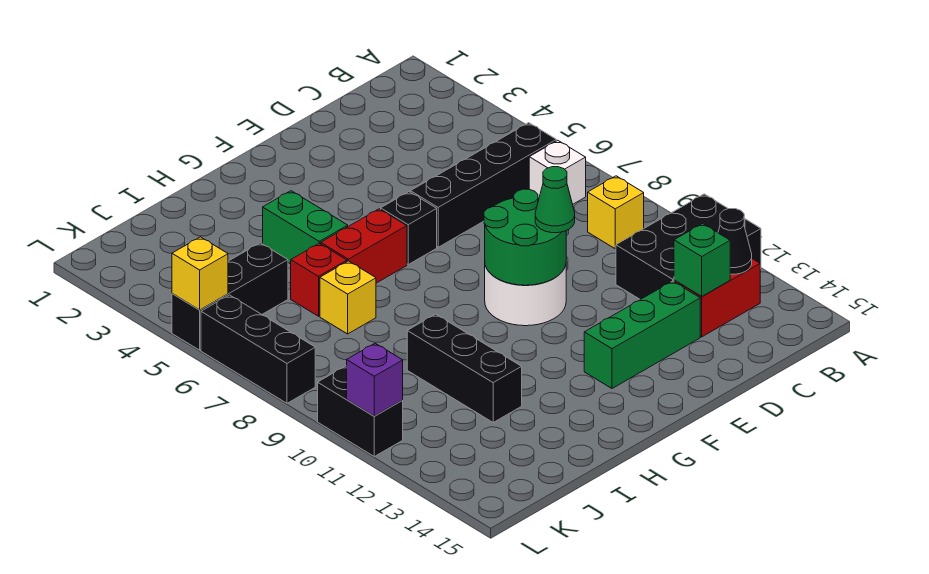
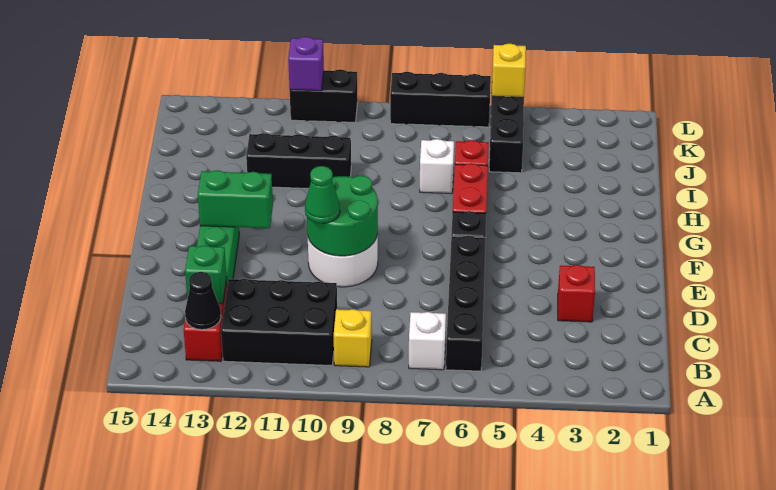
black brick A11:C12 level 1 -> black brick B10:C12 level 1
none -> red brick D3 level 1
green brick H4:H5 level 1 -> green brick F12:F13 level 2
yellow brick I7 level 1 -> white brick I7 level 1

